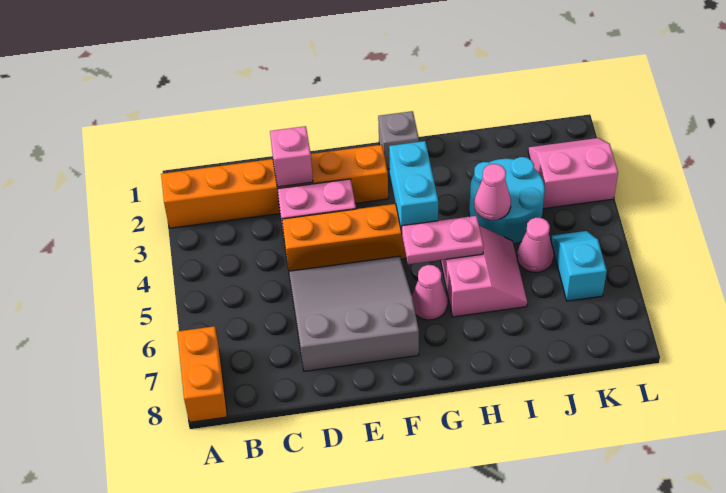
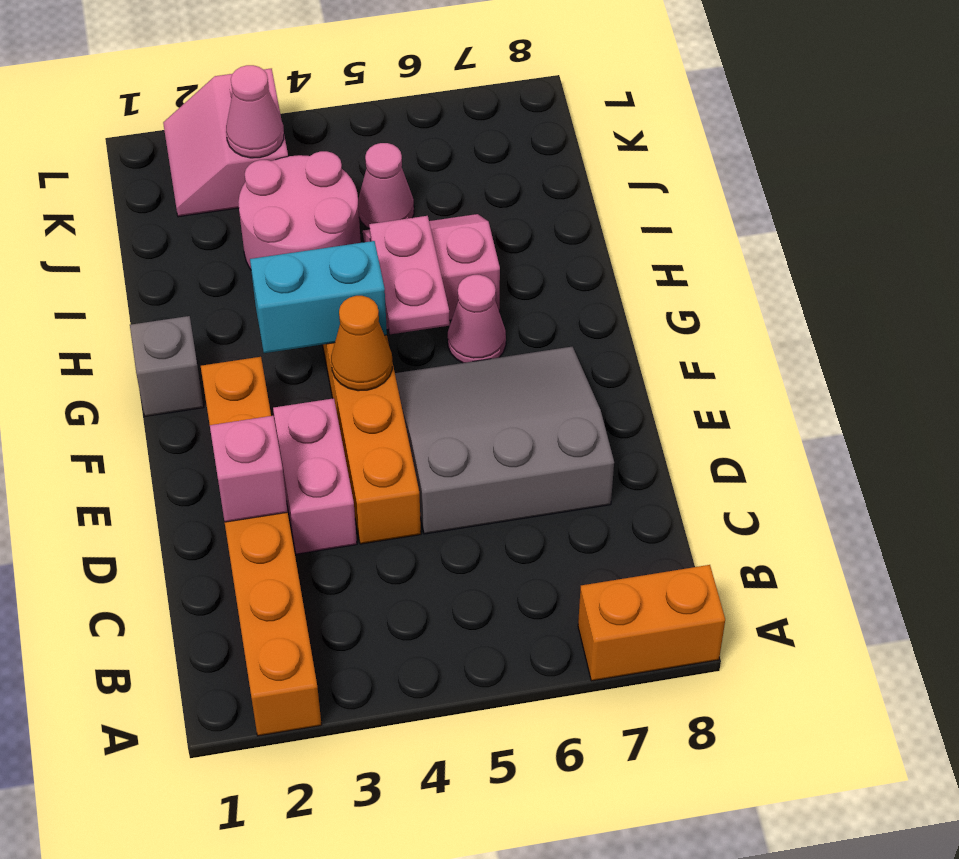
grey slope D5:F7 level 1 top 7 -> grey slope D5:F7 level 1 top D
none -> orange cone F4 level 2
cyan round brick I3:J4 level 1 -> pink round brick I3:J4 level 1
pink cone I4 level 2 -> pink cone K3 level 2
cyan slope K5:K6 level 1 top 6 -> none

